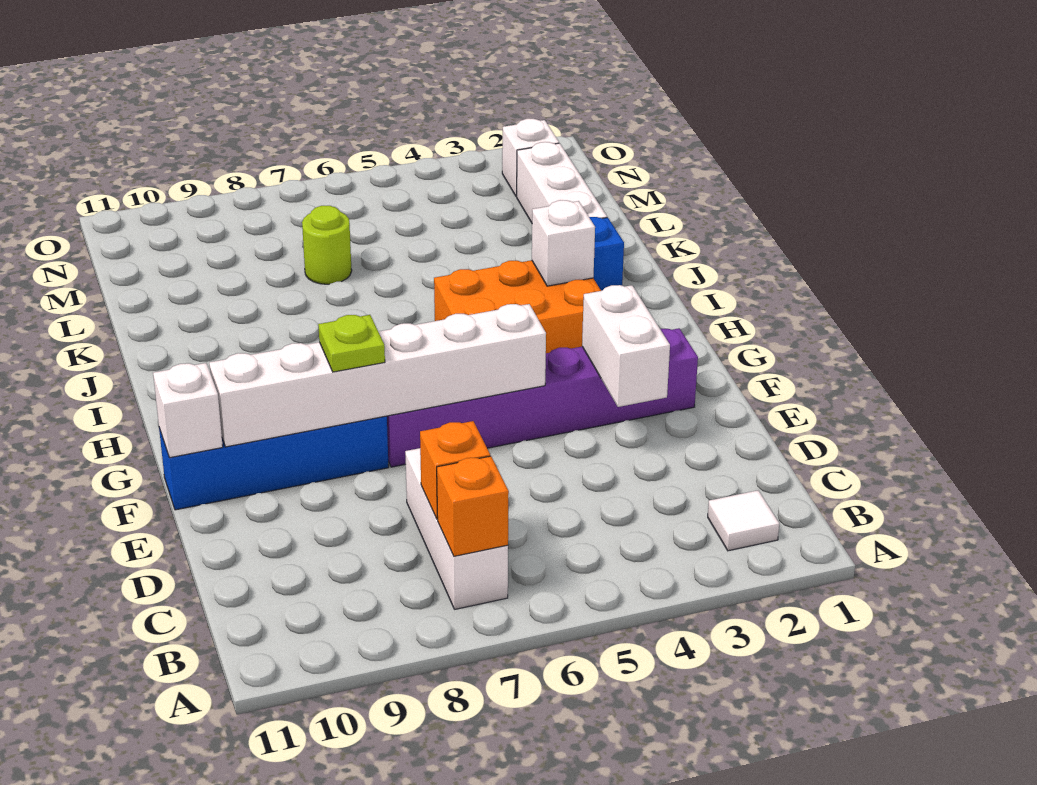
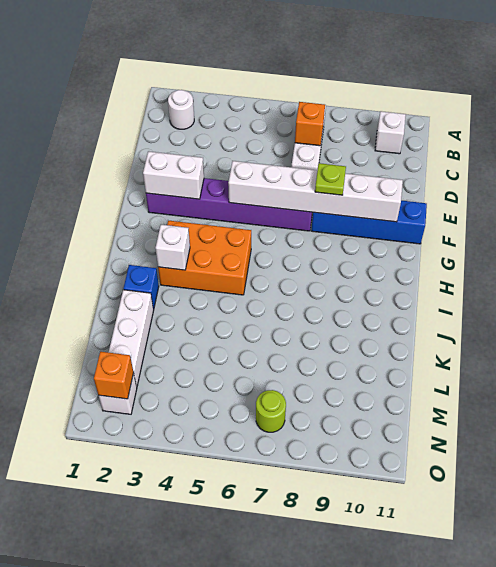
white tile B2 level 1 -> white round brick B2 level 1
orange brick B7 level 2 -> orange brick N2 level 2
white brick E3:F3 level 2 -> white brick F2:F3 level 2
white brick F11 level 2 -> white brick B10 level 1
lime round brick L7 level 1 -> lime round brick N7 level 1

